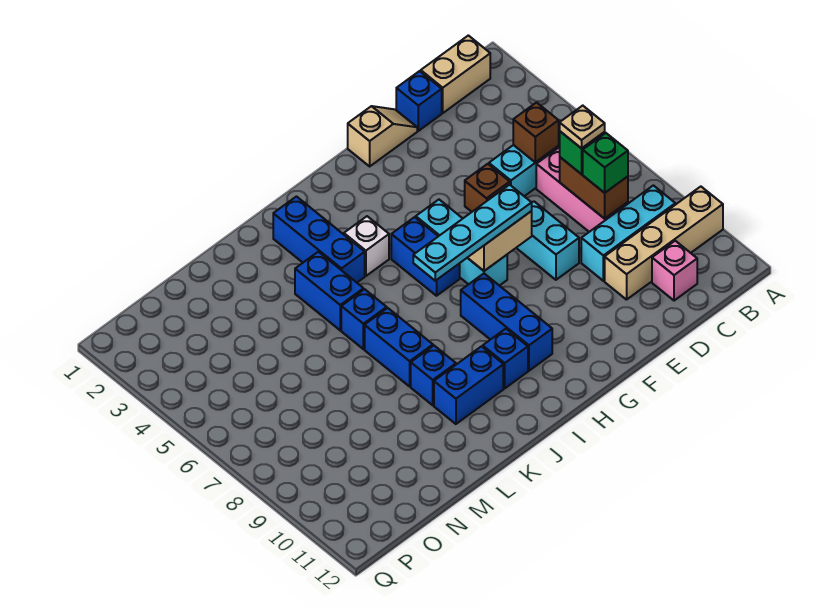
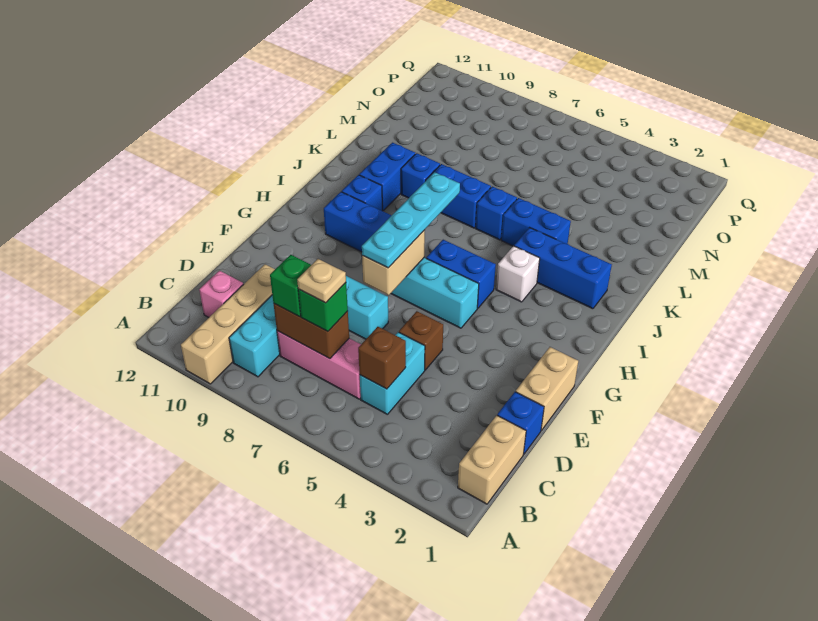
tan slope E1:F1 level 1 top F -> tan brick E1:F1 level 1

